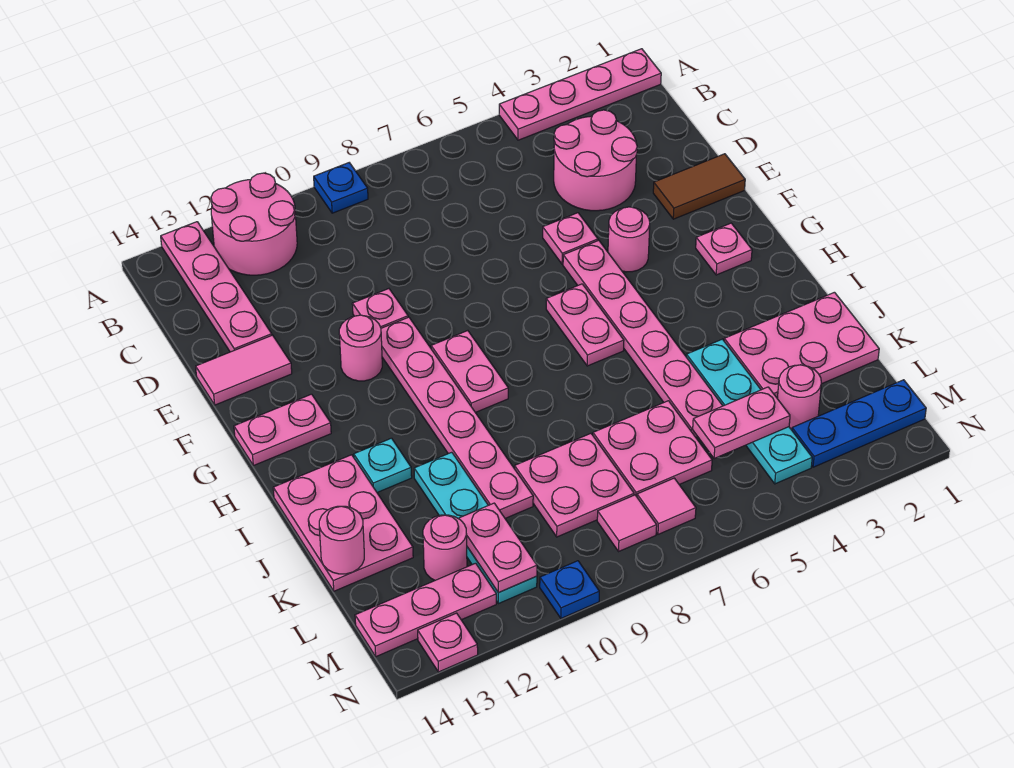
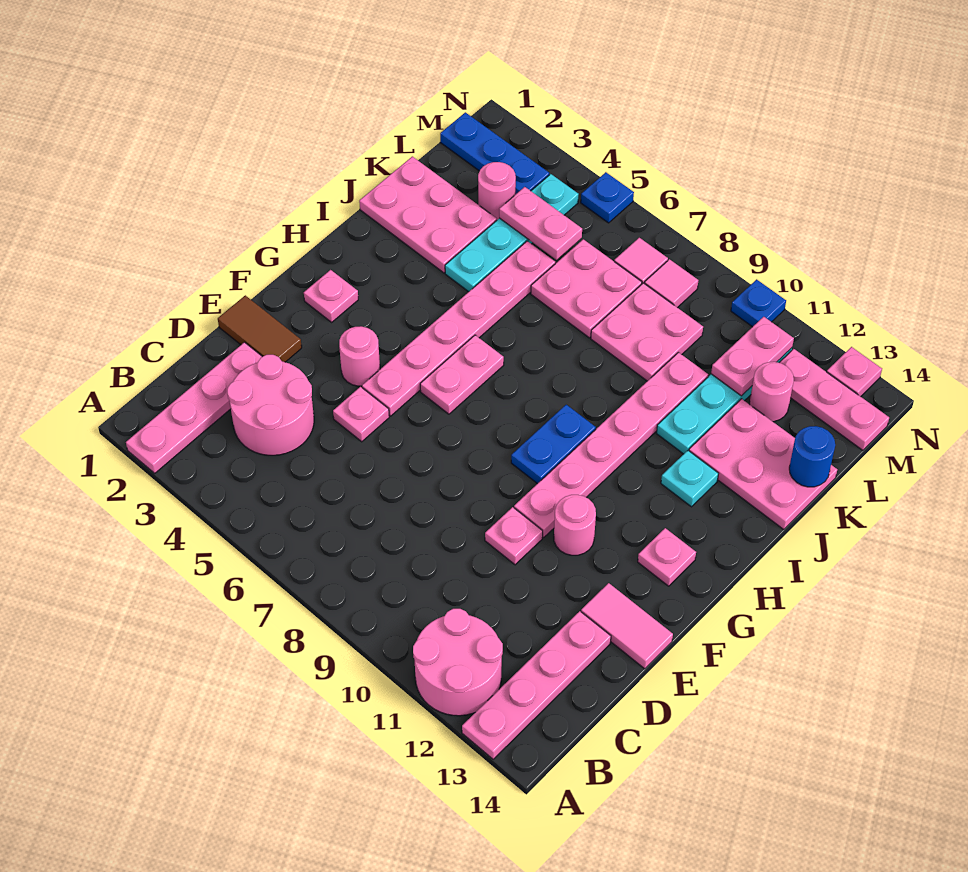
pink plate A1:A4 level 1 -> pink plate A2:D2 level 1
blue plate A9 level 1 -> blue plate N5 level 1
pink plate G9:H9 level 1 -> blue plate G9:H9 level 1
pink plate G13:G14 level 1 -> pink plate G13 level 1
pink plate I13:K14 level 1 -> pink plate J12:K14 level 1
pink round brick K14 level 2 -> blue round brick K14 level 2

